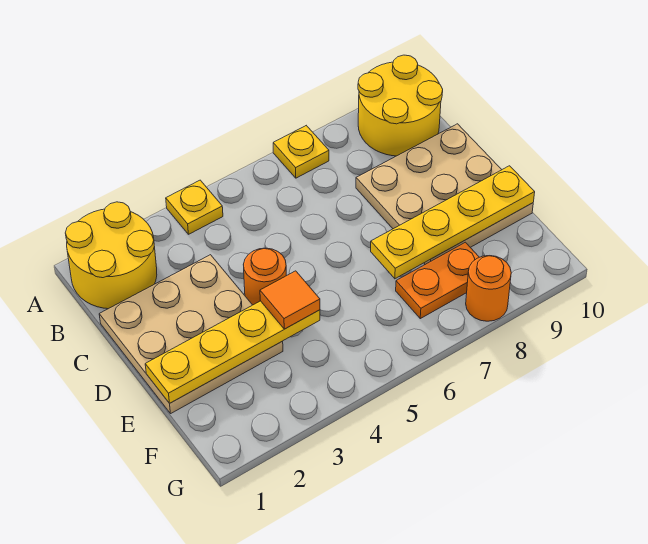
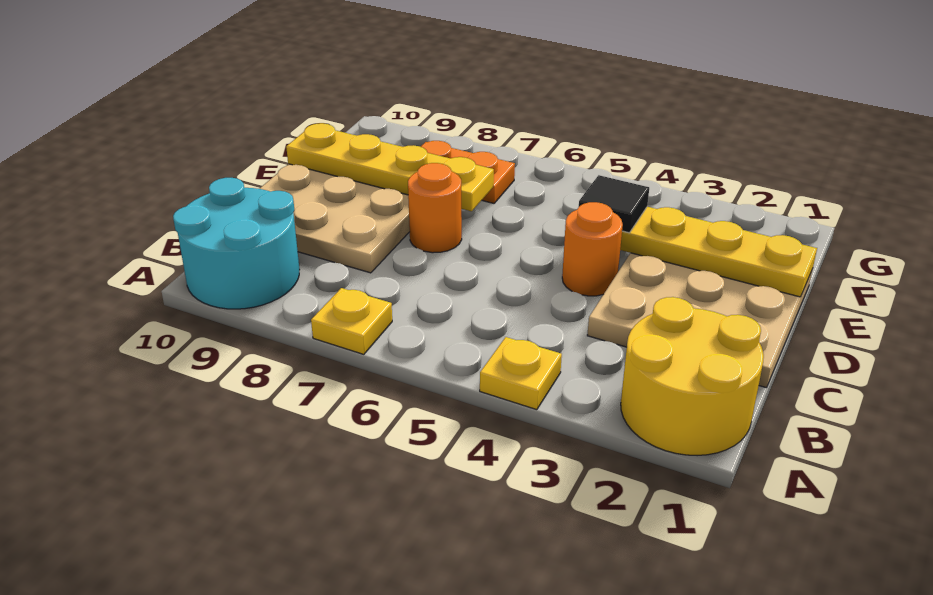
yellow round brick A9:B10 level 1 -> cyan round brick A9:B10 level 1
orange tile E4 level 3 -> black tile E4 level 3
orange round brick G8 level 1 -> orange round brick D7 level 1

